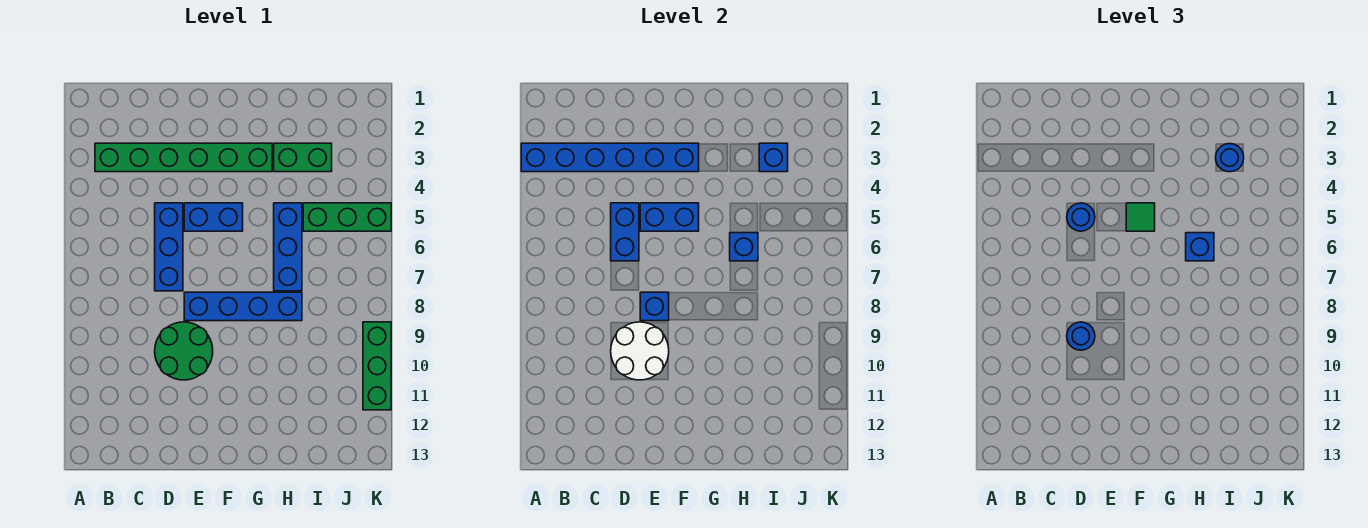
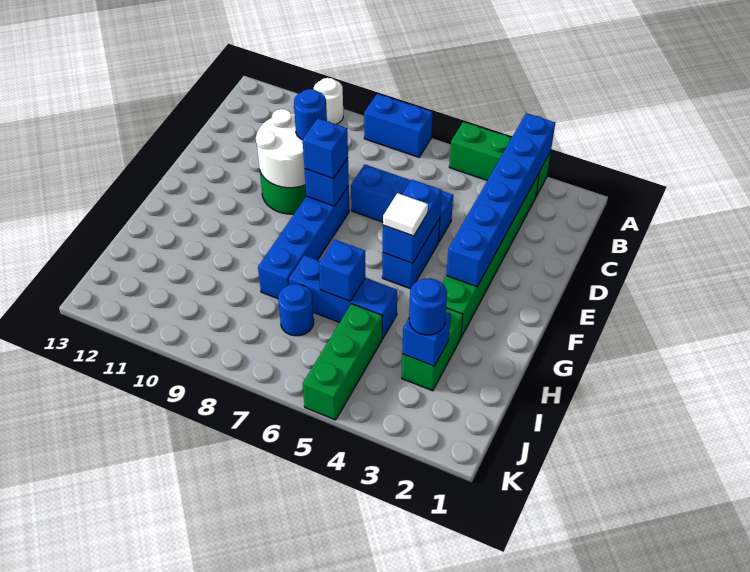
none -> white round brick A10 level 1
blue brick D5:D6 level 2 -> blue brick A7:A8 level 1
blue round brick D5 level 3 -> blue round brick I7 level 1
green tile F5 level 3 -> white tile F5 level 3
blue brick H6 level 3 -> blue brick E8 level 3
green brick K9:K11 level 1 -> green brick A3:A5 level 1

